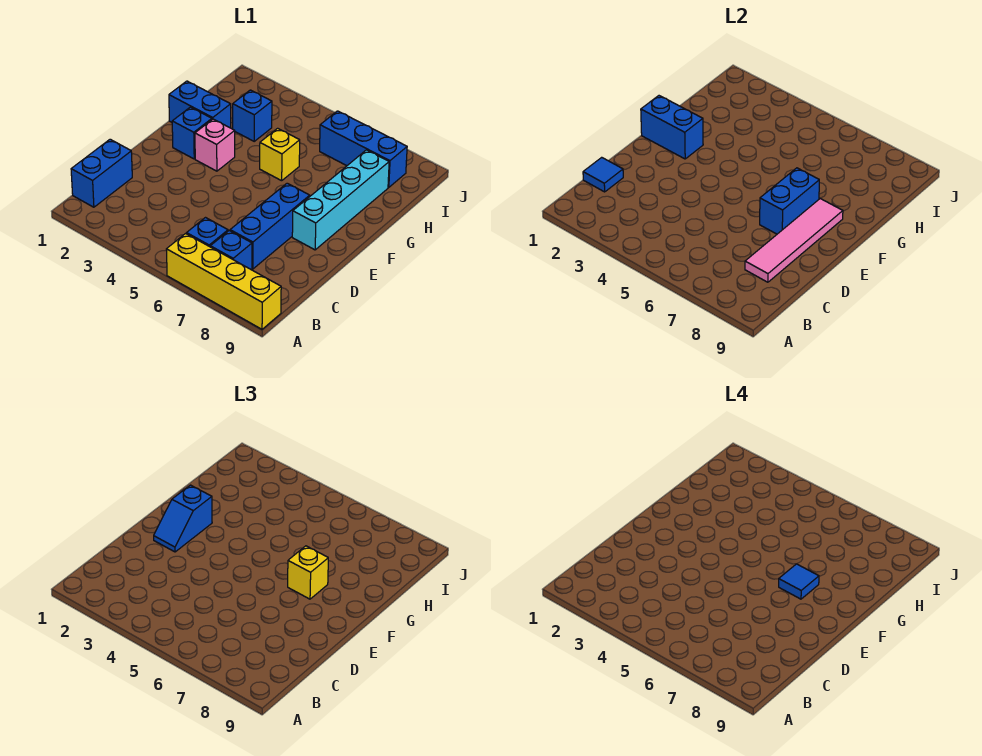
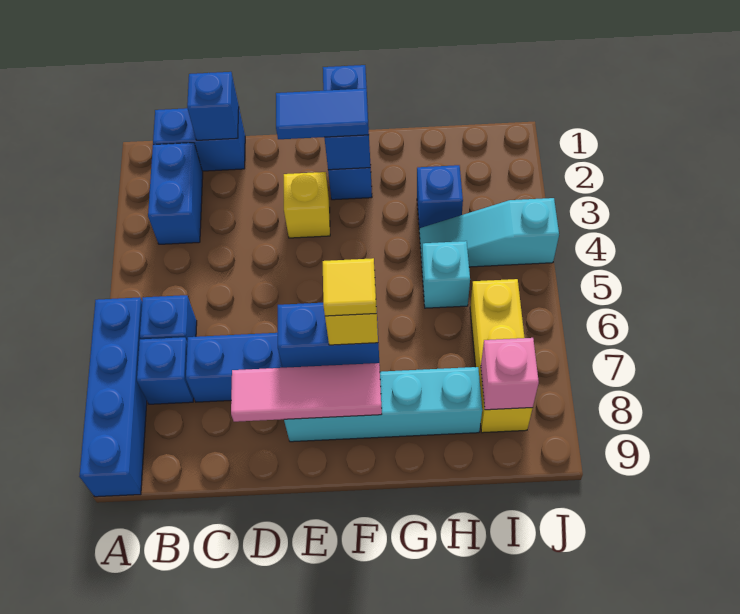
yellow brick A6:A9 level 1 -> blue brick A6:A9 level 1
blue tile C1 level 2 -> blue brick C1 level 2
pink tile C8:F8 level 2 -> pink tile D8:F8 level 2
blue slope E2:F2 level 3 top F -> blue tile E2:F2 level 3
pink brick F3 level 1 -> pink brick I8 level 2
blue tile F7 level 4 -> yellow tile F7 level 4
blue brick G1:G2 level 1 -> blue brick B2:B3 level 1
yellow brick G5 level 1 -> yellow brick E3 level 1
none -> cyan slope H4:J4 level 1 top J
none -> cyan brick H5 level 1
blue brick I6:I8 level 1 -> yellow brick I6:I8 level 1

